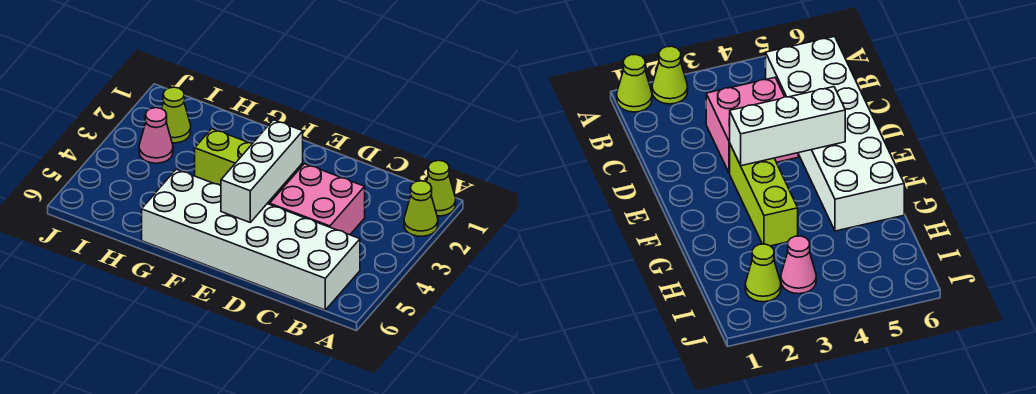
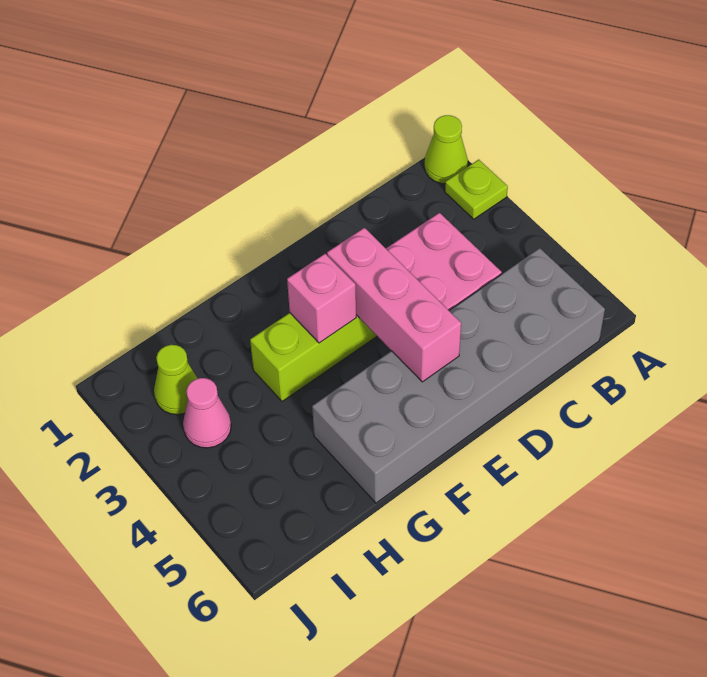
lime cone A2 level 1 -> lime plate A2 level 1
white brick B5:G6 level 1 -> grey brick B5:G6 level 1
white brick E3:E5 level 2 -> pink brick E3:E5 level 2
none -> pink brick F3 level 2

